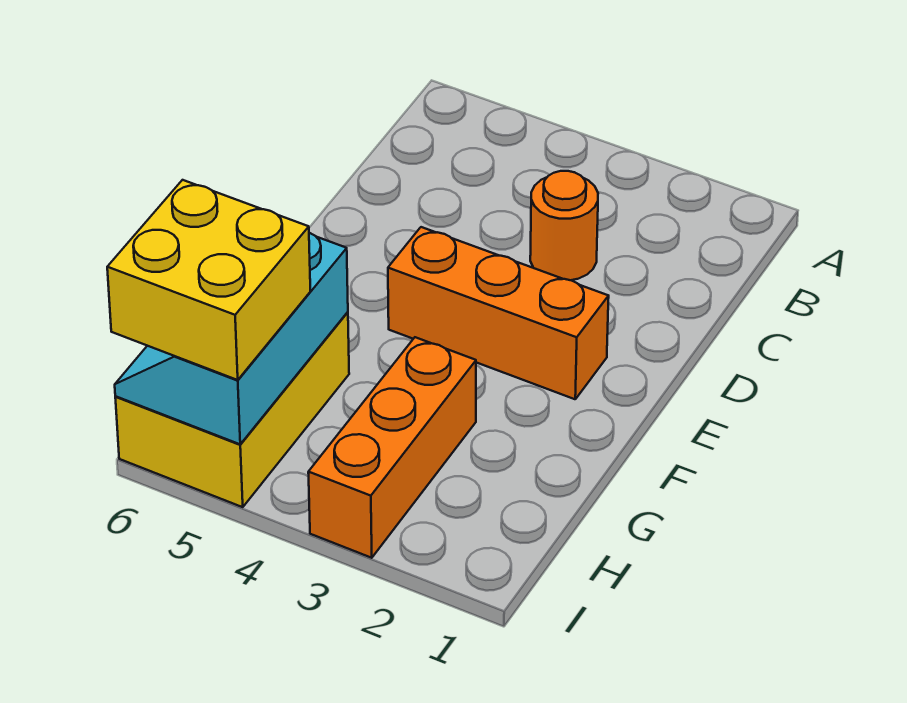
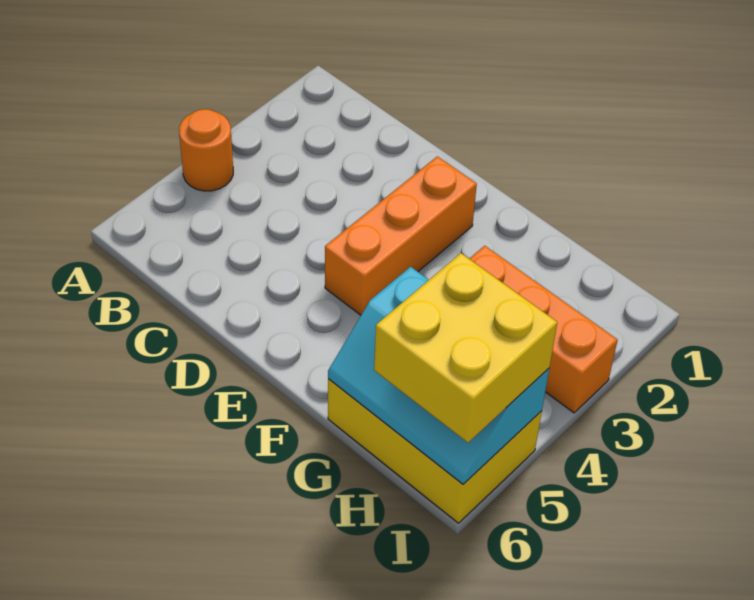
orange round brick C3 level 1 -> orange round brick A4 level 1

